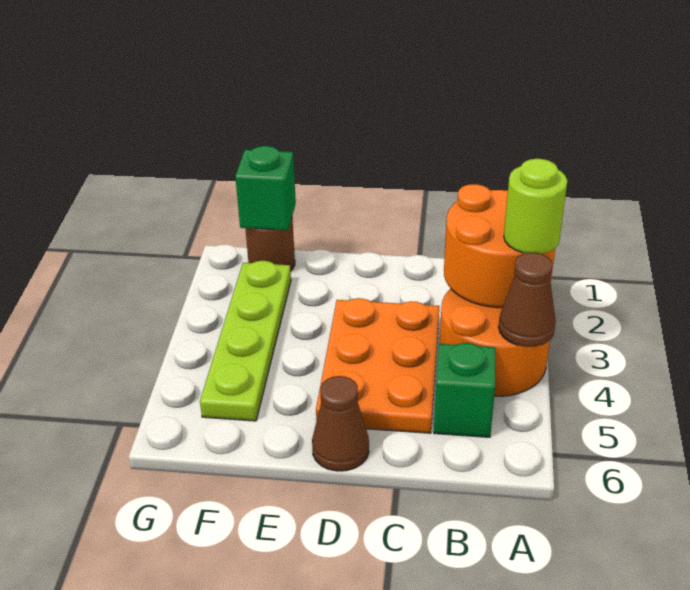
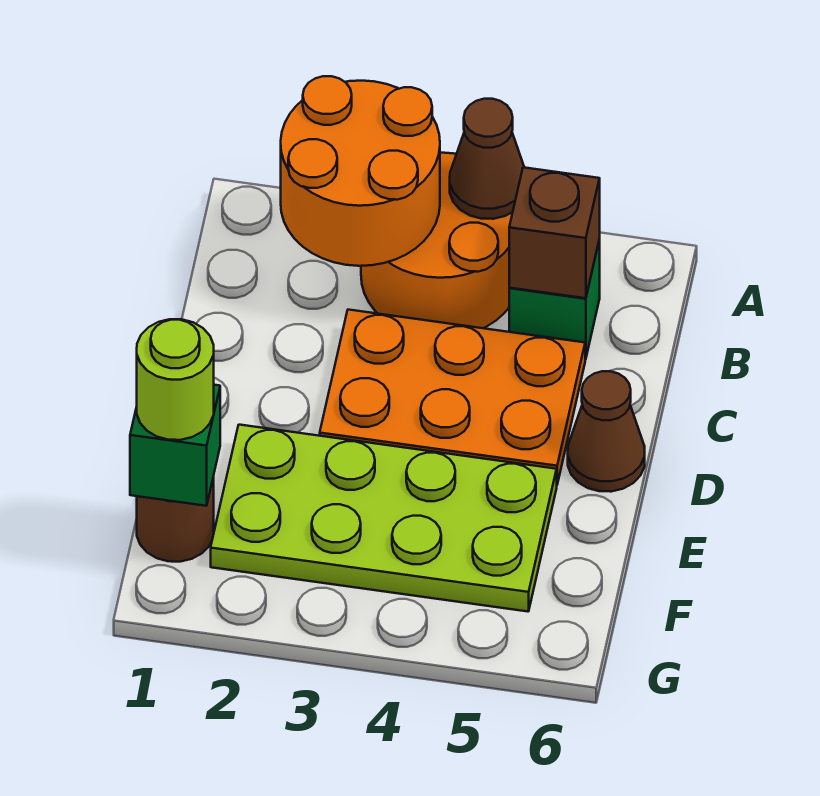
lime round brick A3 level 3 -> lime round brick F1 level 3
none -> brown brick B5 level 2
lime plate F2:F5 level 1 -> lime plate E2:F5 level 1

